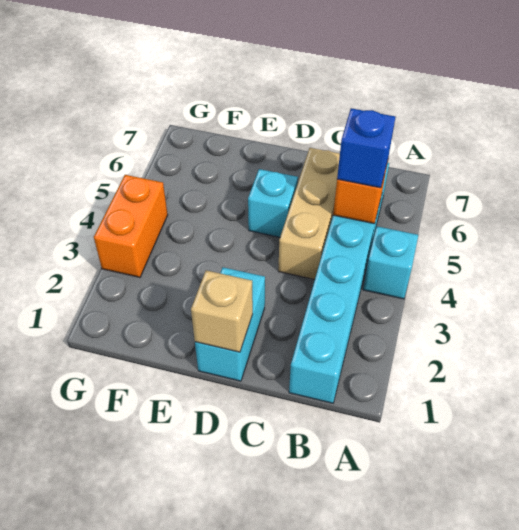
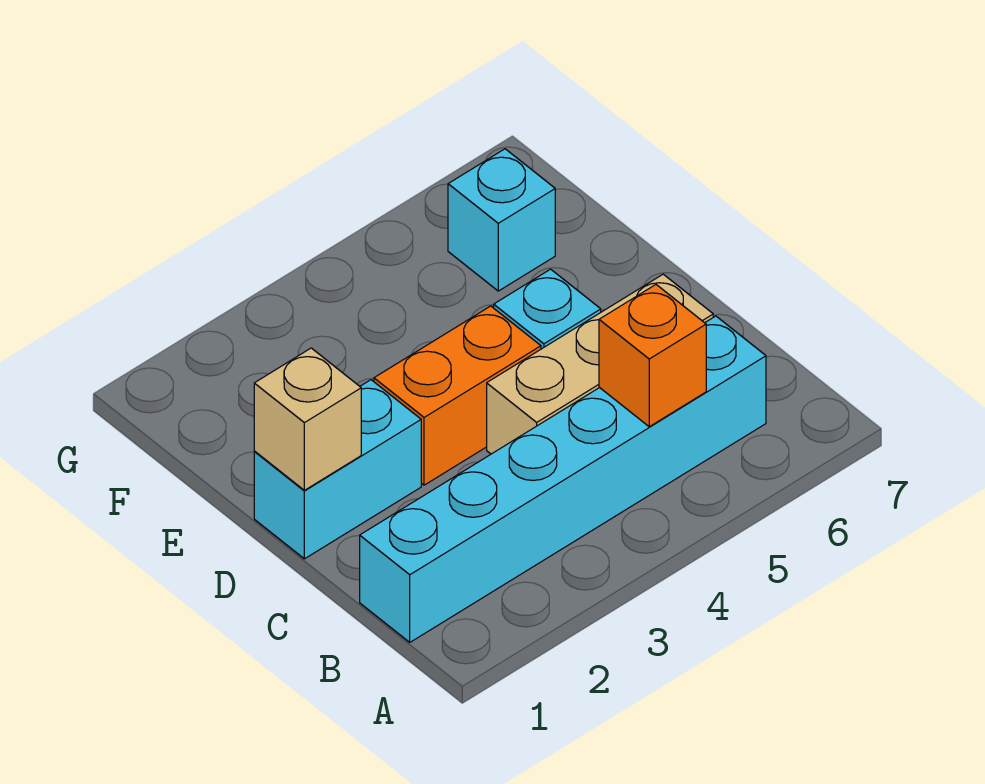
cyan brick A4 level 1 -> cyan brick F6 level 1
blue brick B5 level 3 -> none
orange brick G3:G4 level 1 -> orange brick D3:D4 level 1

